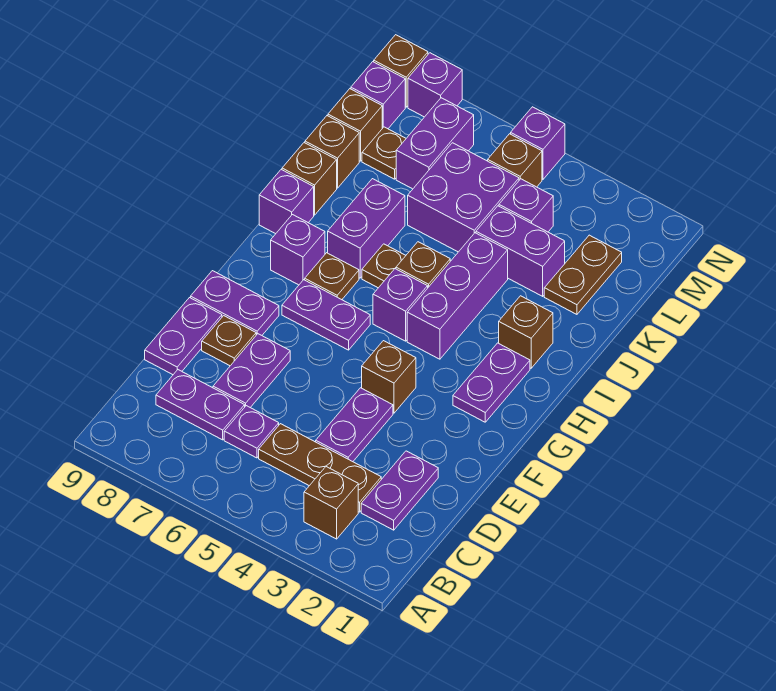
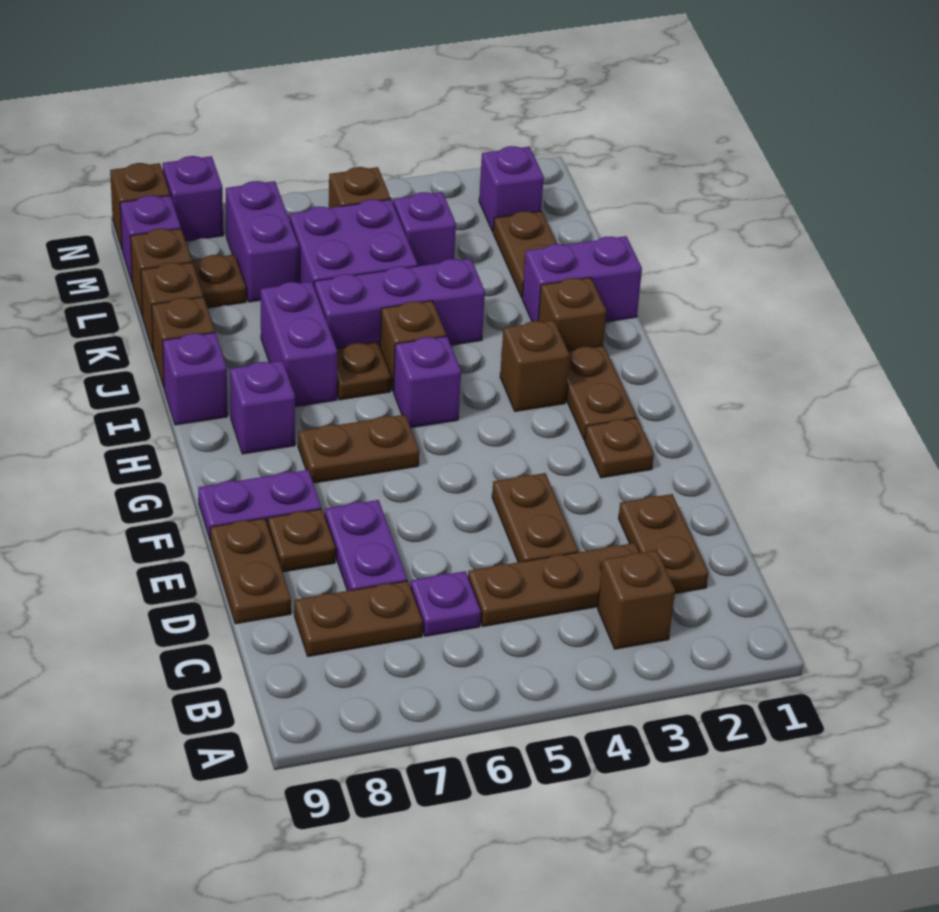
purple plate C2:D2 level 1 -> brown plate C2:D2 level 1
purple plate C7:C8 level 1 -> brown plate C7:C8 level 1
purple plate D4:E4 level 1 -> brown plate D4:E4 level 1
purple plate D9:E9 level 1 -> brown plate D9:E9 level 1
brown brick F4 level 1 -> brown brick H3 level 1
purple plate G2:H2 level 1 -> brown plate G2:H2 level 1
purple plate G6:G7 level 1 -> brown plate G6:G7 level 1
purple brick H4:J4 level 1 -> purple brick J4:J6 level 1
brown plate H7 level 1 -> brown plate F2 level 1
purple brick K3:K4 level 1 -> purple brick J1:J2 level 1
purple brick N5 level 1 -> purple brick M2 level 1

